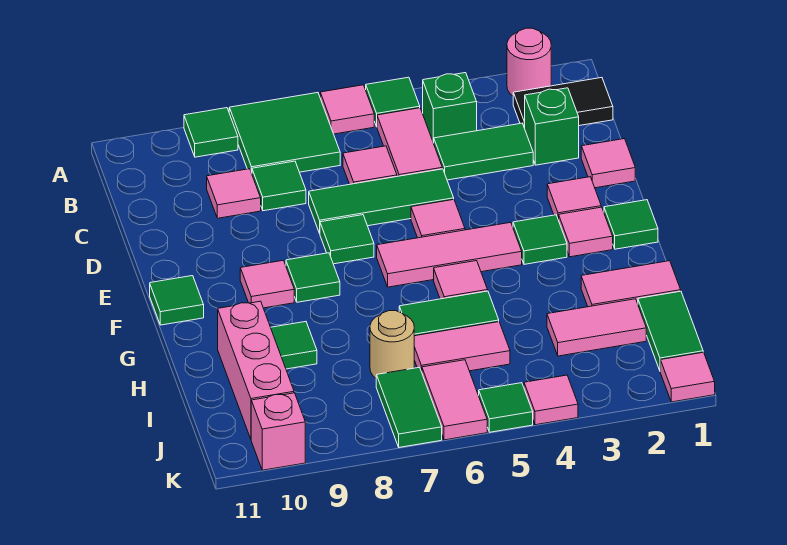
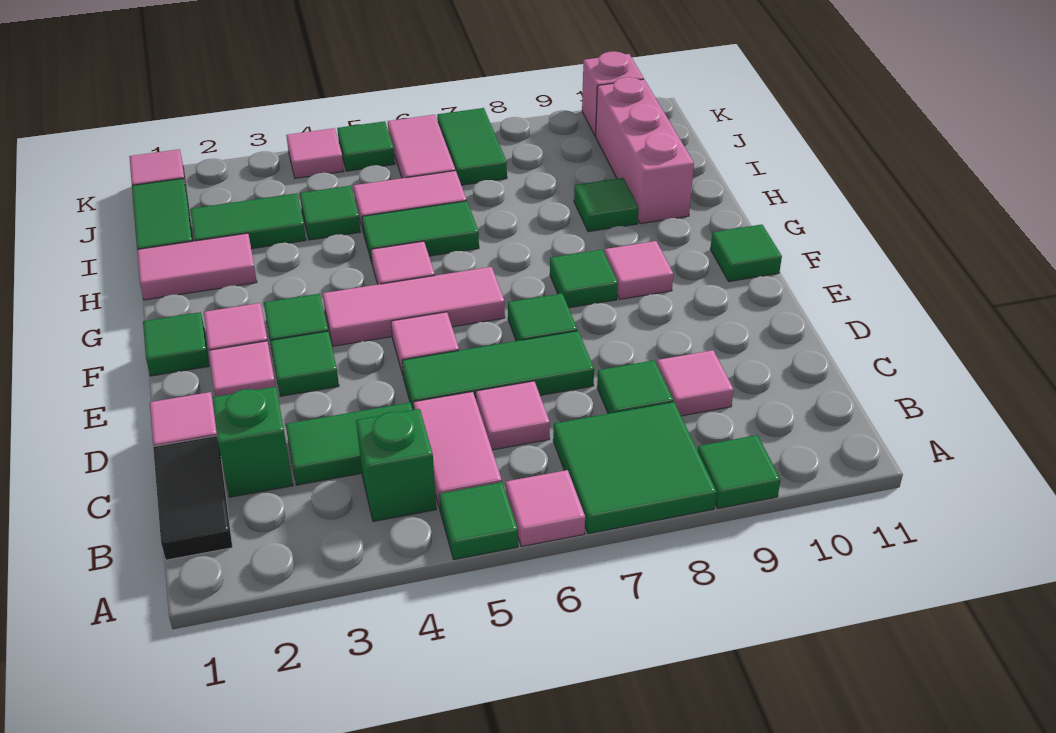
pink round brick A2 level 1 -> none
black tile B1:B2 level 1 -> black tile B1:C1 level 1
none -> green tile E3 level 1
pink tile I2:I3 level 1 -> green tile I2:I3 level 1
none -> green tile I4 level 1
tan round brick I7 level 1 -> none

